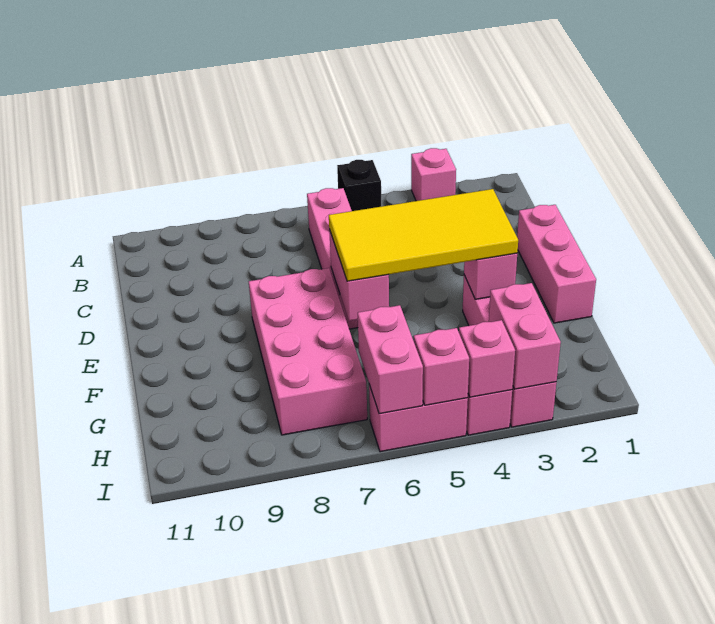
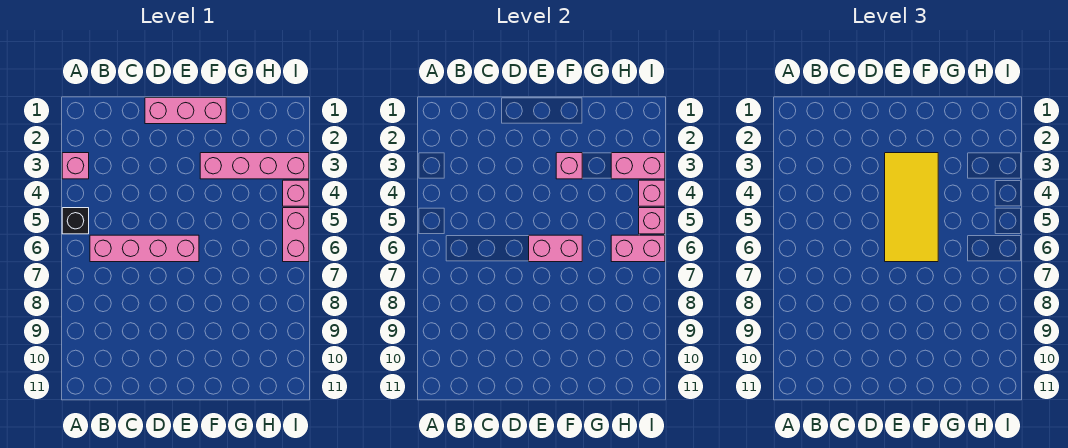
pink brick E7:H8 level 1 -> none

